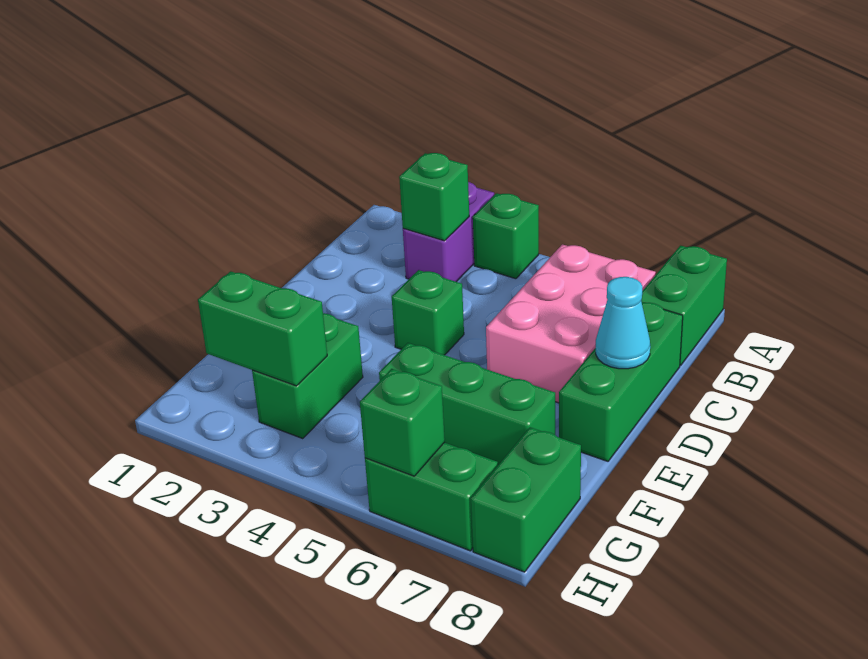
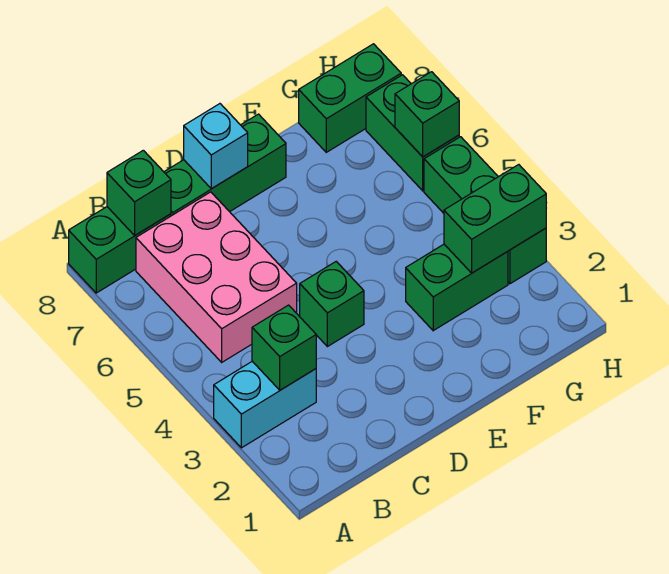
purple brick A3:B3 level 1 -> cyan brick A3:B3 level 1
green brick A4 level 1 -> green brick B8 level 2
pink brick B6:D7 level 1 -> pink brick B5:C7 level 1
cyan cone D8 level 2 -> cyan brick D8 level 2
green brick F5:F7 level 1 -> green brick H3:H5 level 1
green brick G2:G3 level 2 -> green brick G3:H3 level 2

